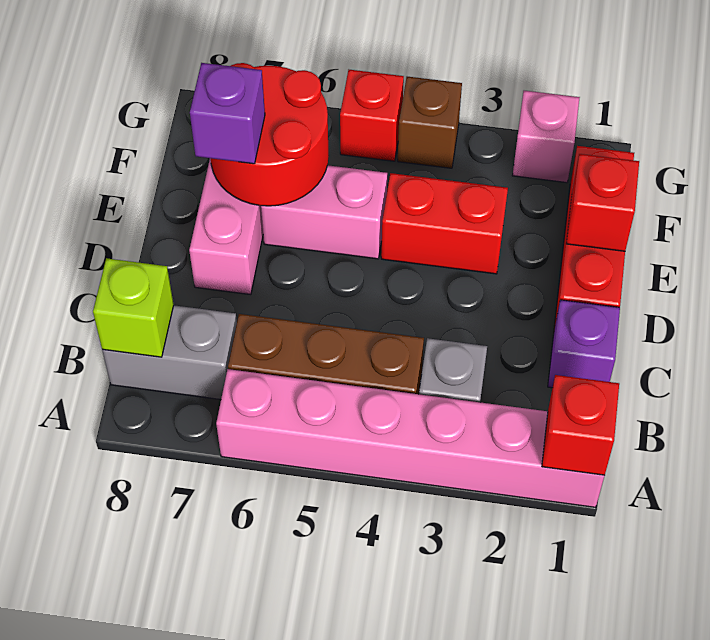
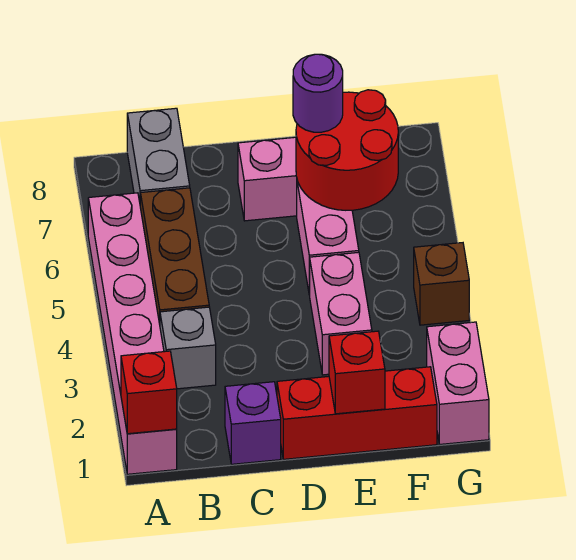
lime brick B8 level 2 -> none
red brick E3:E4 level 1 -> pink brick E3:E4 level 1
purple brick E7 level 3 -> purple round brick E7 level 3
pink brick G2 level 1 -> pink brick G1:G2 level 1
red brick G5 level 1 -> none

